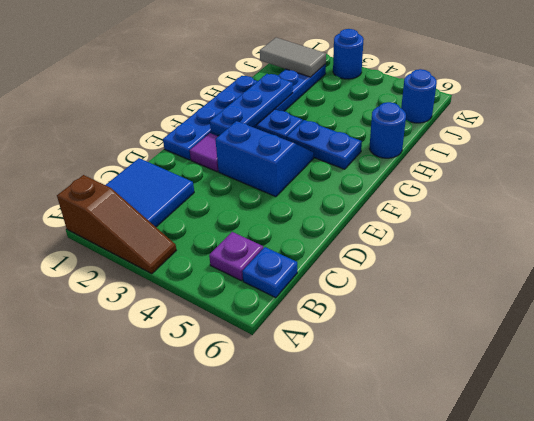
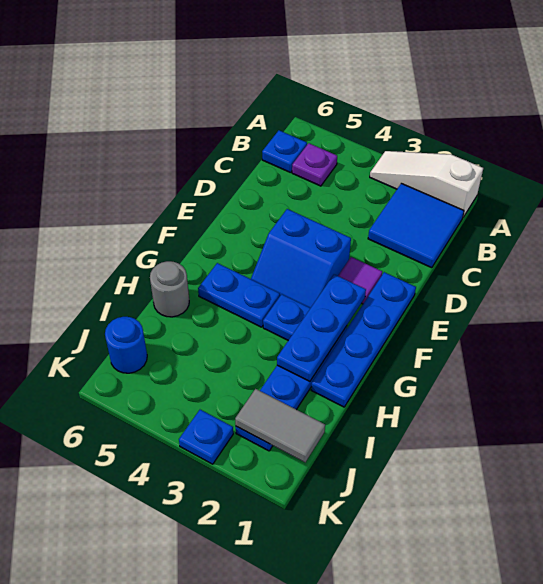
brown slope A1:A3 level 1 top 1 -> white slope A1:A3 level 1 top 1
blue round brick H6 level 1 -> grey round brick H6 level 1
blue round brick K3 level 1 -> blue plate K3 level 1

